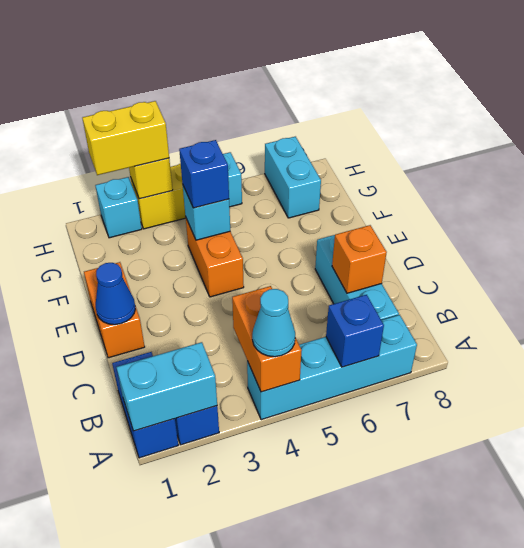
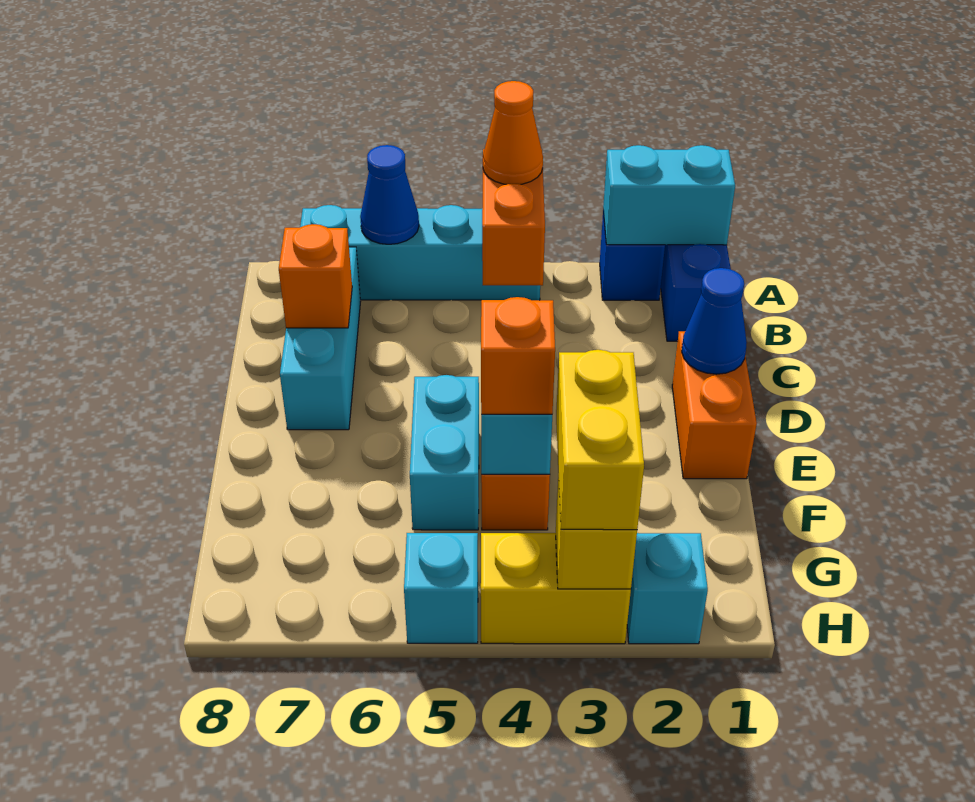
cyan cone A4 level 3 -> orange cone A4 level 3
blue brick A6 level 2 -> blue cone A6 level 2
blue brick F4 level 3 -> orange brick F4 level 3
cyan brick G7:H7 level 1 -> cyan brick E5:F5 level 1
yellow brick H2:H3 level 3 -> yellow brick G3:H3 level 3

